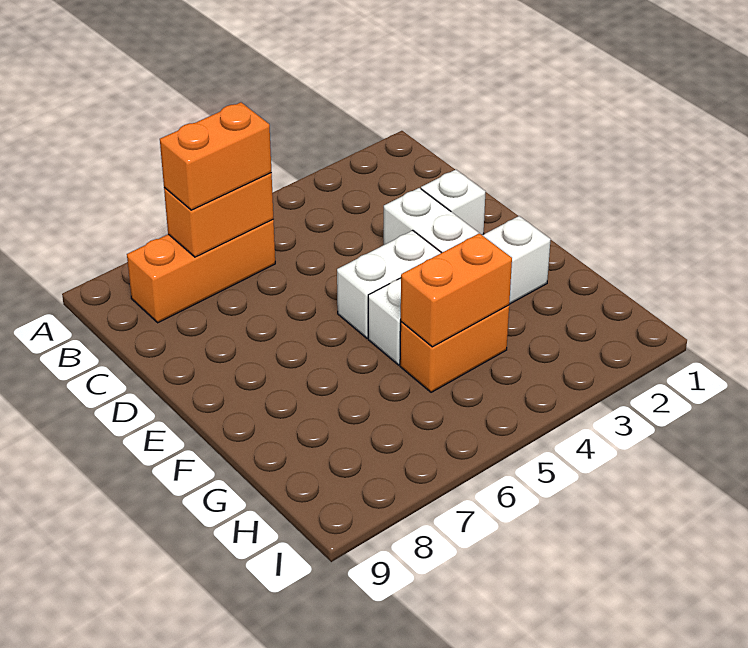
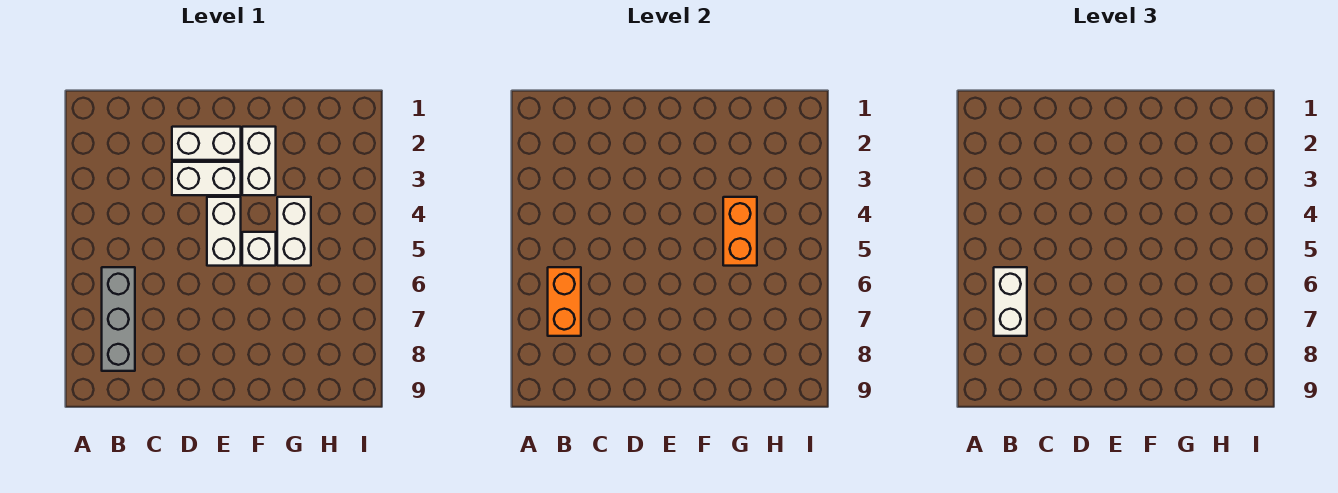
orange brick B6:B8 level 1 -> grey brick B6:B8 level 1
orange brick B6:B7 level 3 -> white brick B6:B7 level 3
white brick D2 level 1 -> white brick D2:E2 level 1
orange brick G4:G5 level 1 -> white brick G4:G5 level 1

